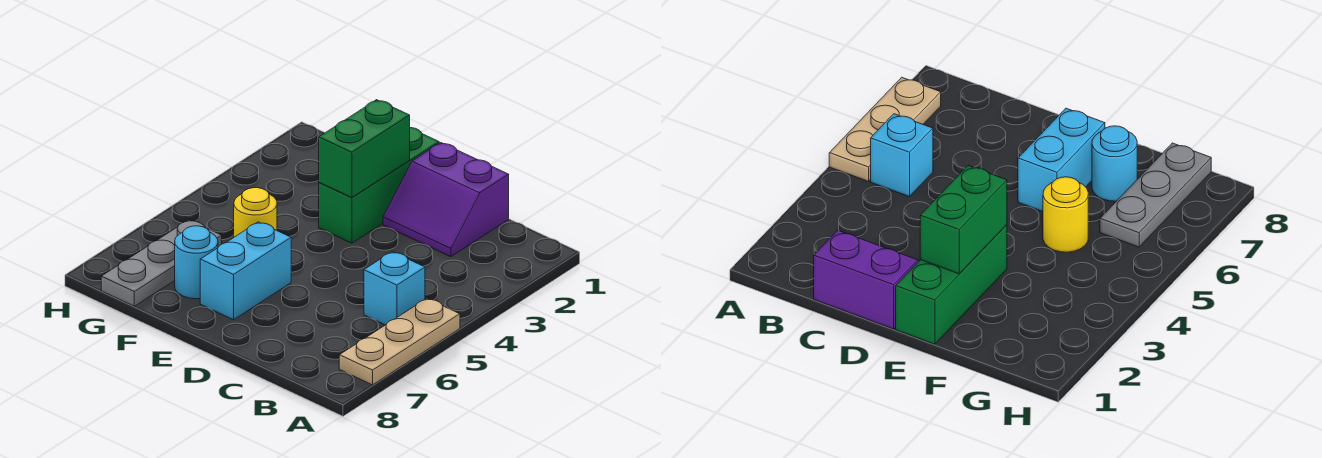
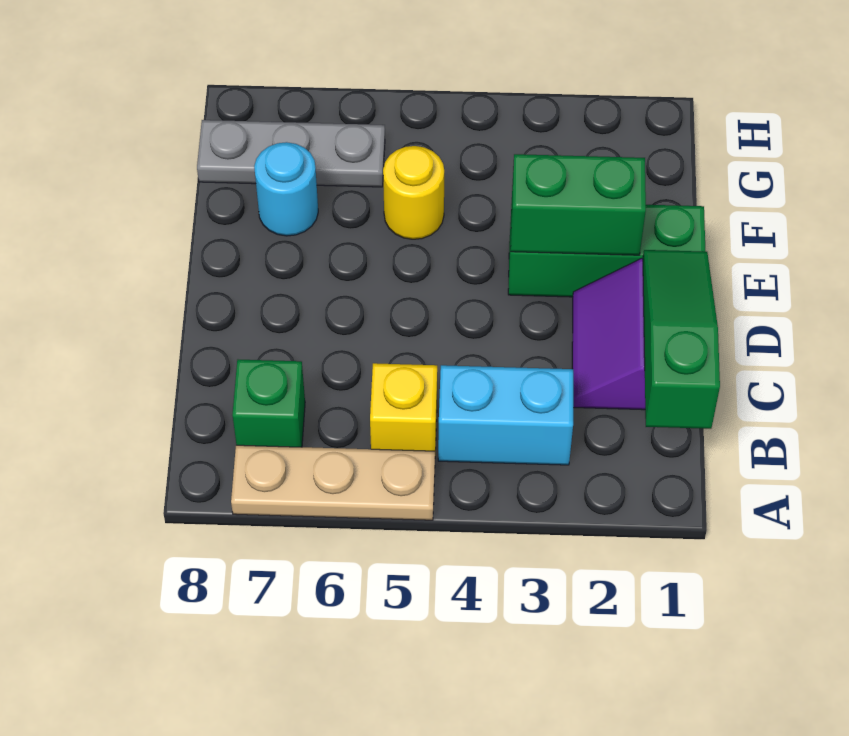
none -> green slope B1:D1 level 2 top B
cyan brick B5 level 1 -> yellow brick B5 level 1
none -> green brick B7 level 1
cyan brick E6:E7 level 1 -> cyan brick B3:B4 level 1

